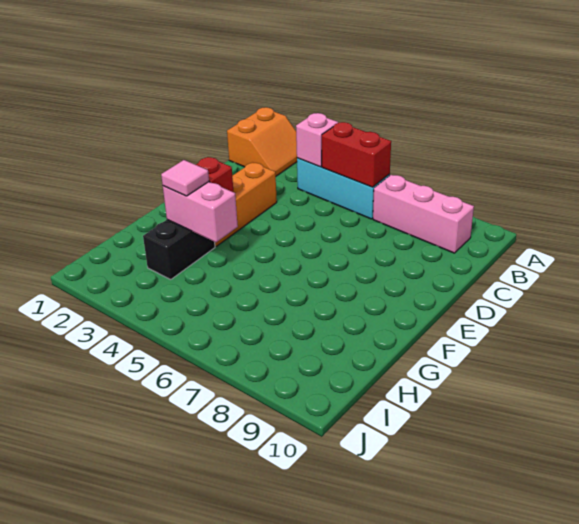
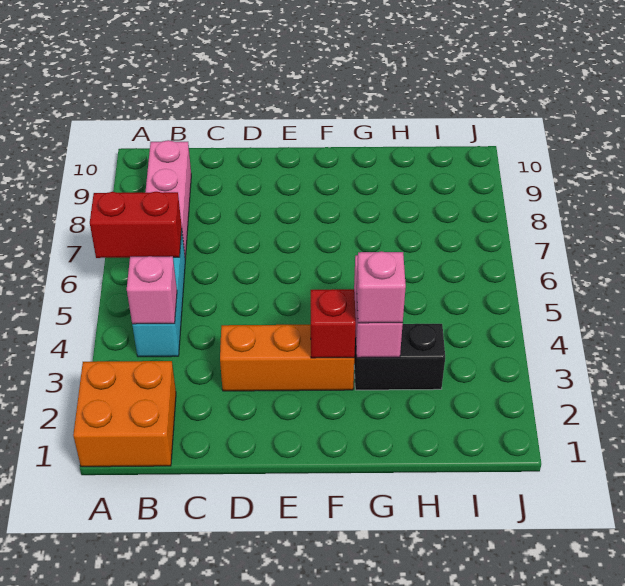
orange slope A1:B2 level 1 top 1 -> orange brick A1:B2 level 1
red brick B5:B6 level 2 -> red brick A6:B6 level 2
pink tile G3 level 3 -> pink brick G3 level 3

